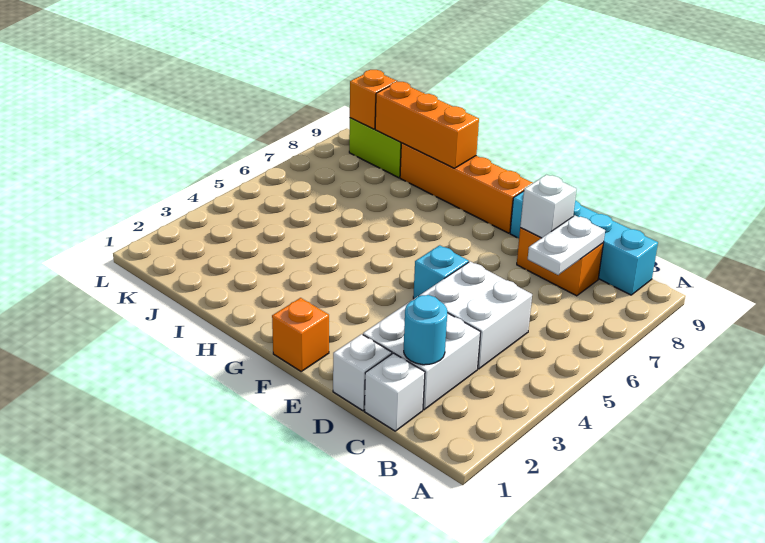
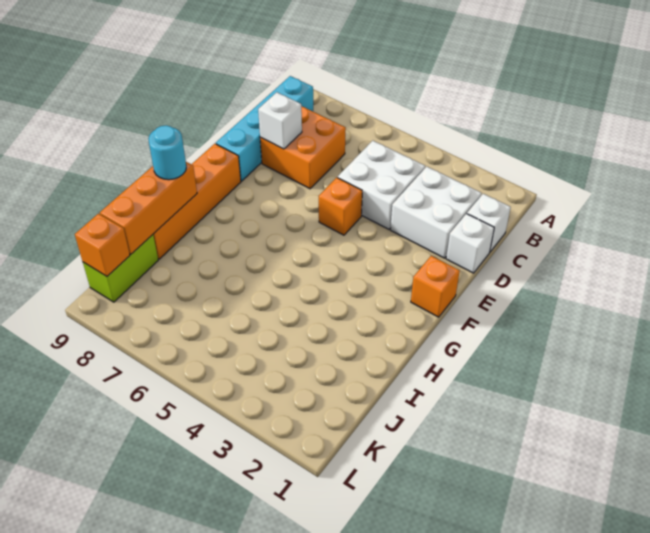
cyan round brick C2 level 2 -> cyan round brick H9 level 3
white plate C7:C8 level 2 -> none
orange brick C8:D8 level 1 -> orange brick C7:D8 level 1
cyan brick E5 level 1 -> orange brick E5 level 1

